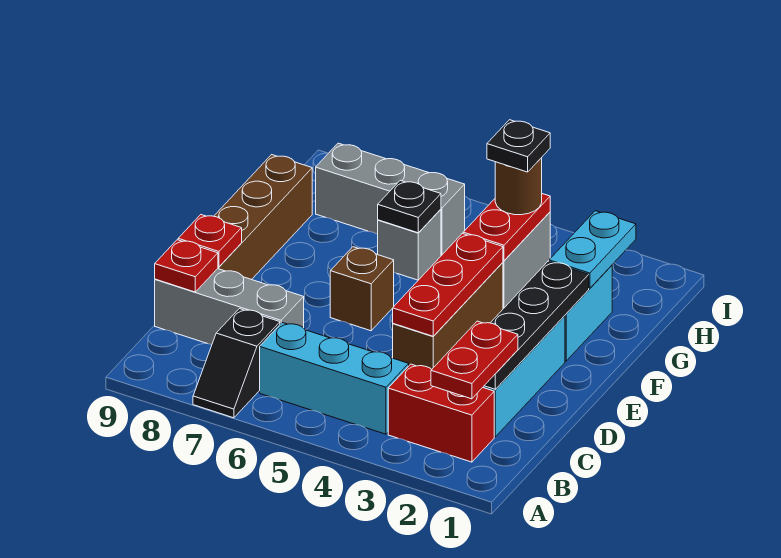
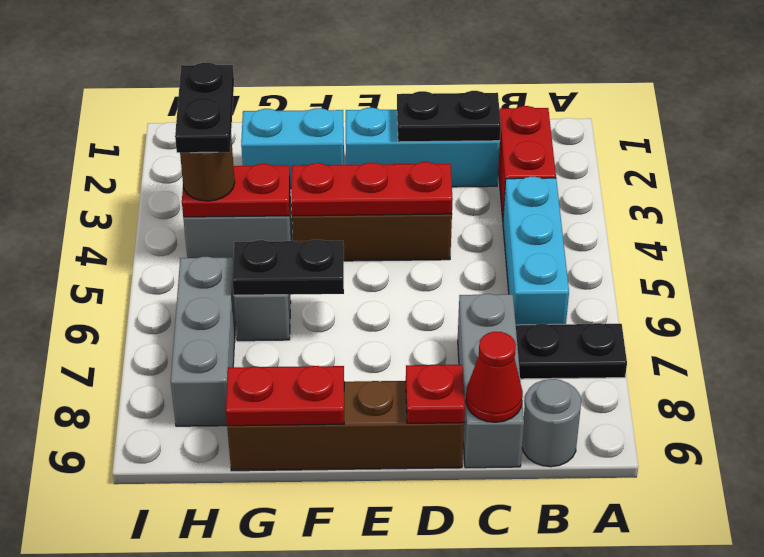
black slope A7:B7 level 1 top B -> black plate A7:B7 level 1
red plate B2:C2 level 3 -> red plate F9:G9 level 2
none -> grey round brick B9 level 1
black plate C2:F2 level 2 -> black plate C2:D2 level 2
red plate C9 level 2 -> red cone C9 level 2
brown brick E6 level 1 -> none
cyan plate G2:H2 level 2 -> none
black plate G6 level 2 -> black plate F6:G6 level 2
black plate H4 level 4 -> black plate H3:H4 level 4

